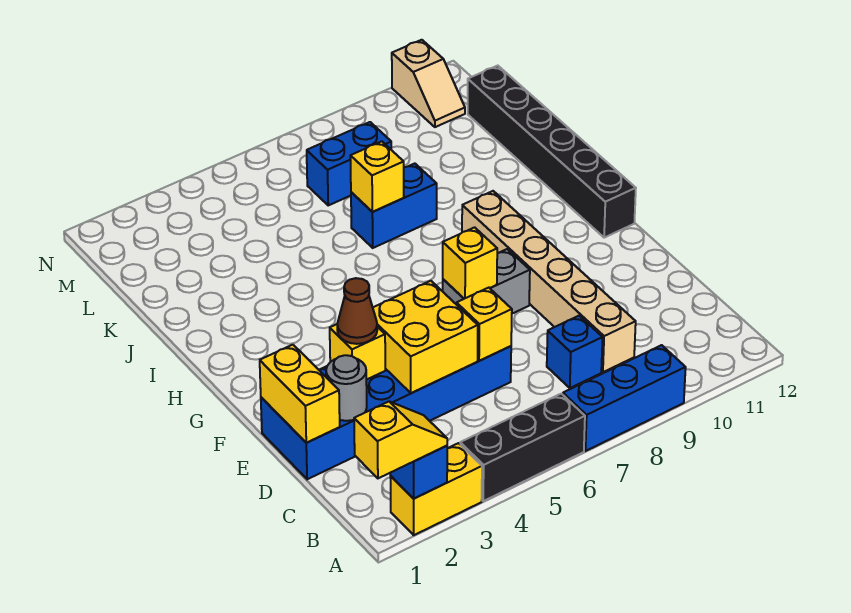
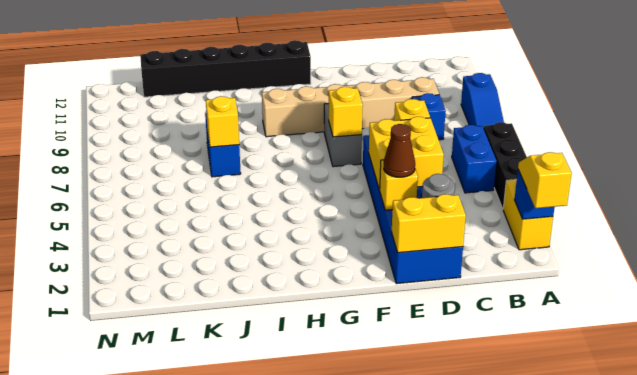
blue brick A7:A9 level 1 -> blue slope A7:A9 level 1 top 9
blue brick L7:L8 level 1 -> blue brick B5:B6 level 1
tan slope M11:N11 level 1 top N -> none

